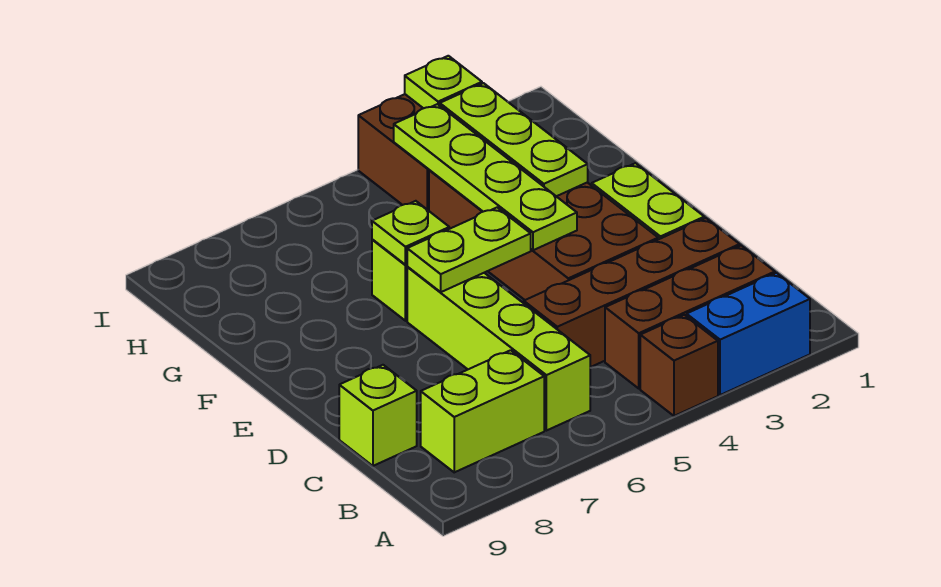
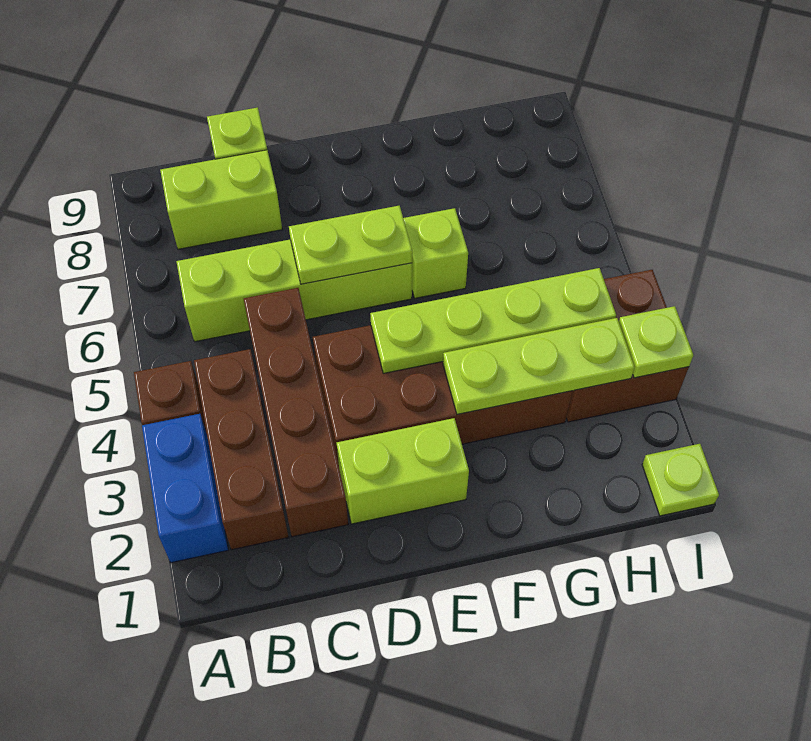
lime brick B7:B8 level 1 -> lime brick B8:C8 level 1
lime plate E5:E6 level 2 -> lime plate D6:E6 level 2
lime plate F6 level 2 -> lime plate I1 level 1

